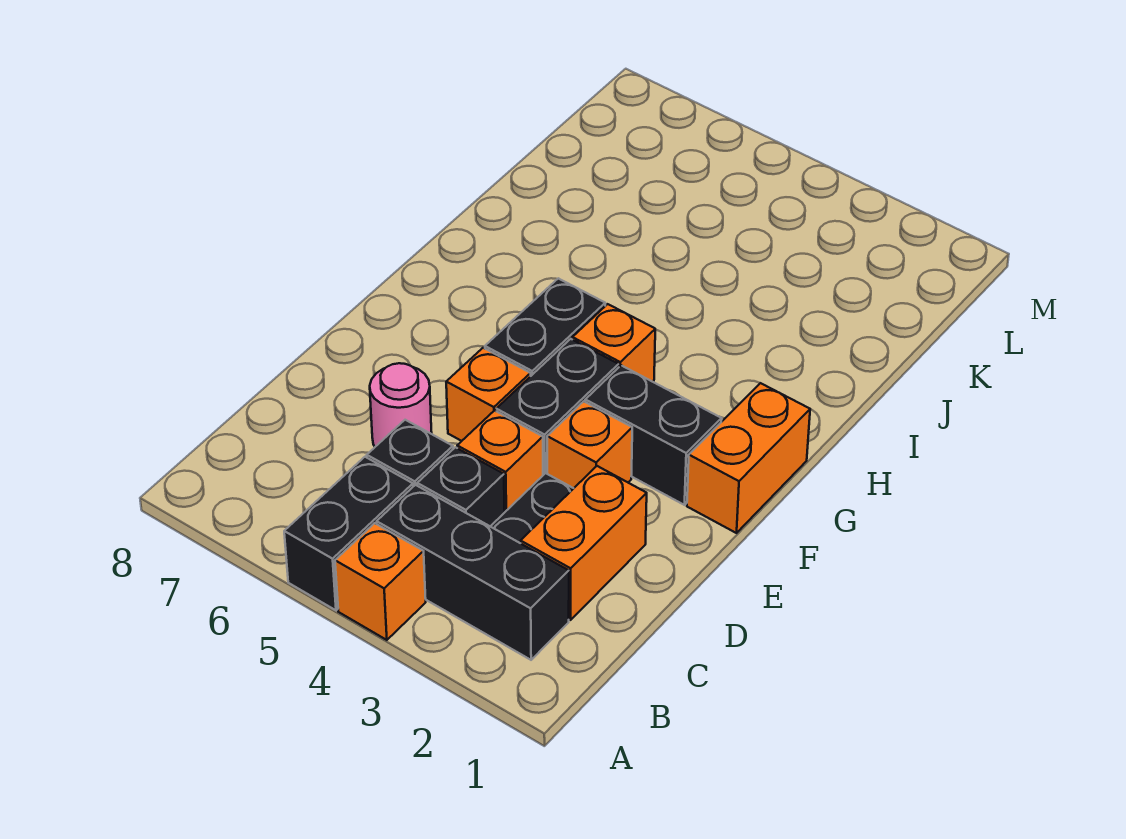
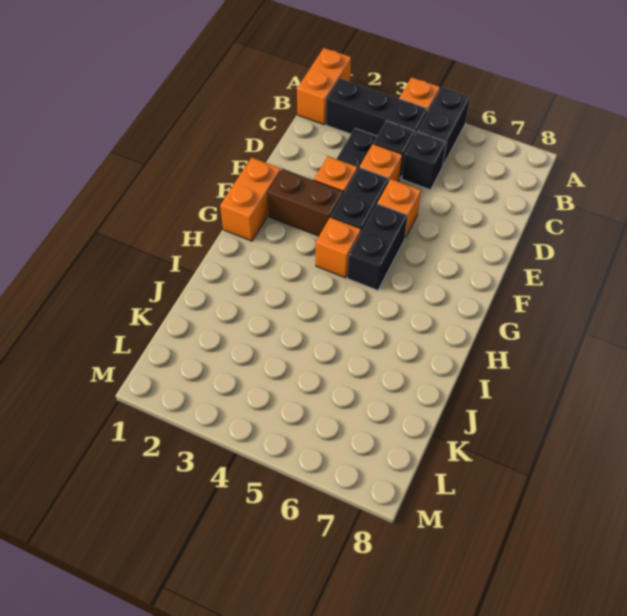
orange brick C2:D2 level 1 -> orange brick A1:B1 level 1
pink round brick D6 level 1 -> none
black brick F2:F3 level 1 -> brown brick F2:F3 level 1

